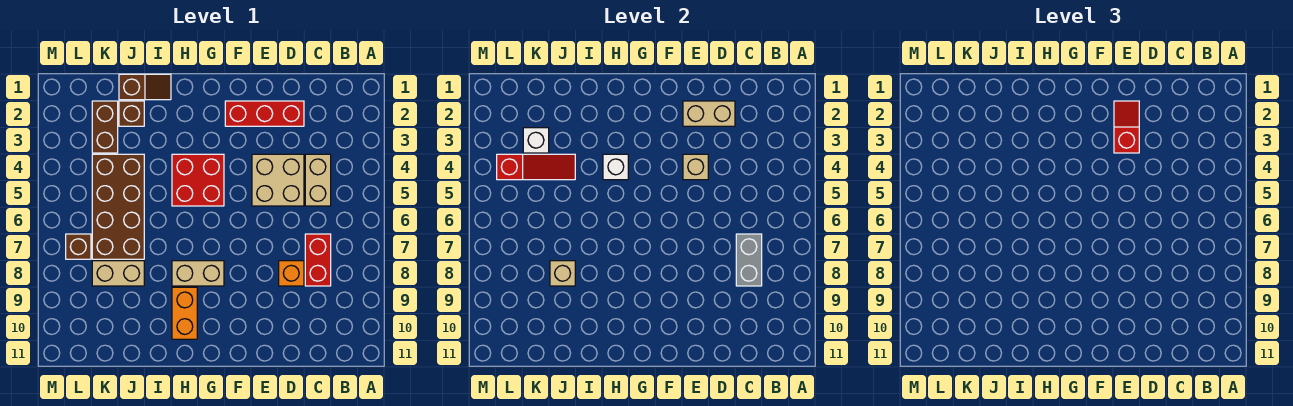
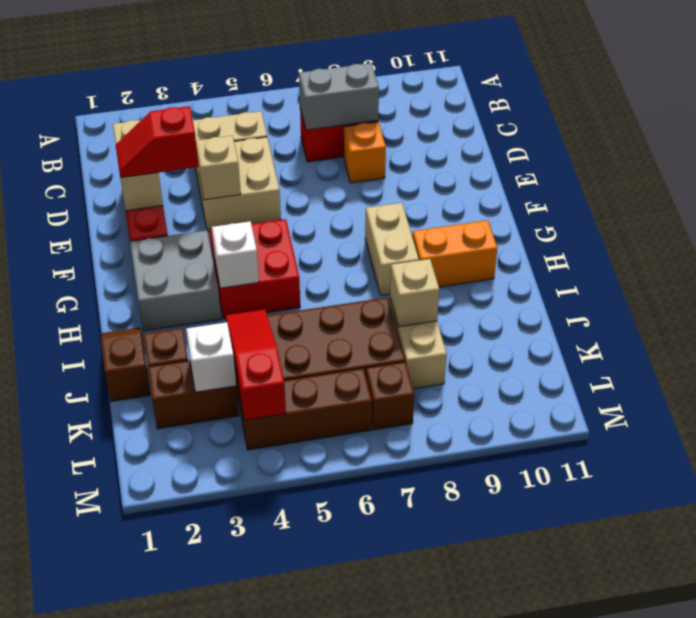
none -> grey brick G2:H3 level 1
none -> brown brick L4:L6 level 1

